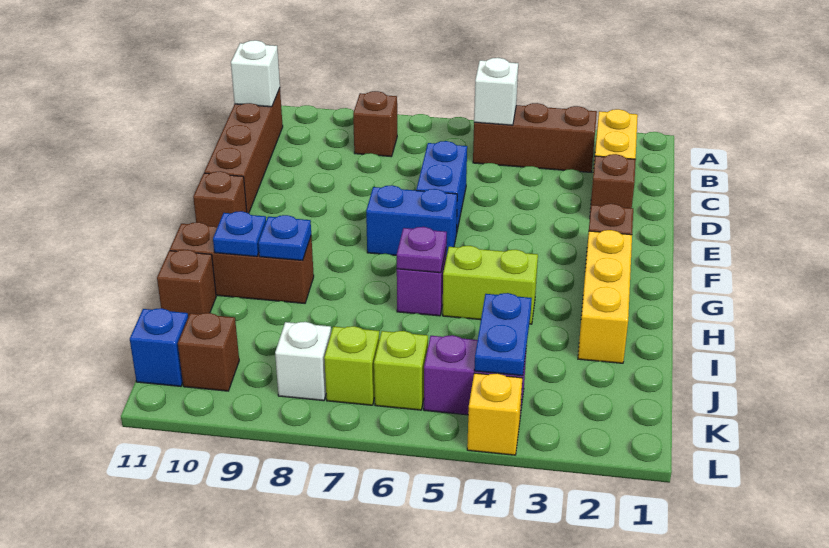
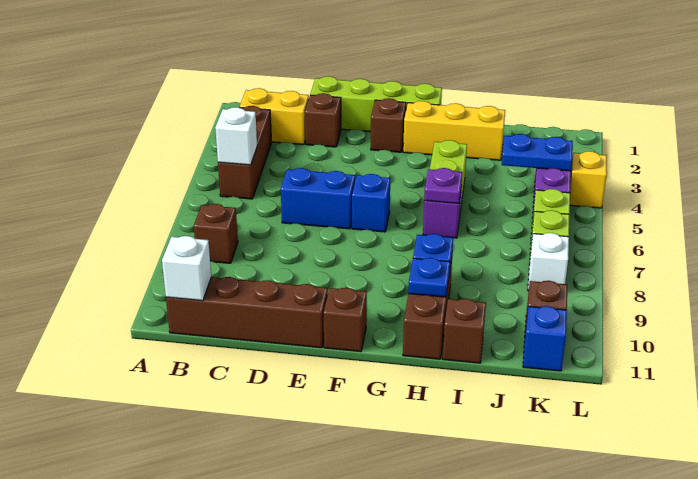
none -> lime brick D1:G1 level 1
blue brick F6:F7 level 1 -> blue brick F6 level 1

